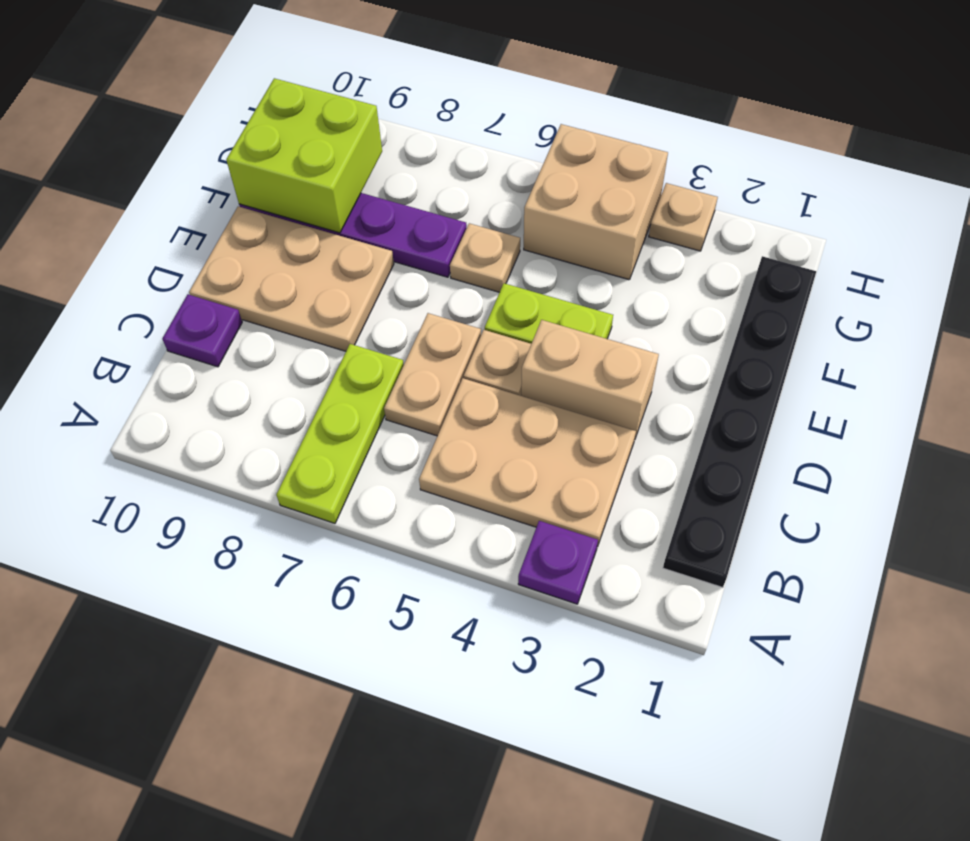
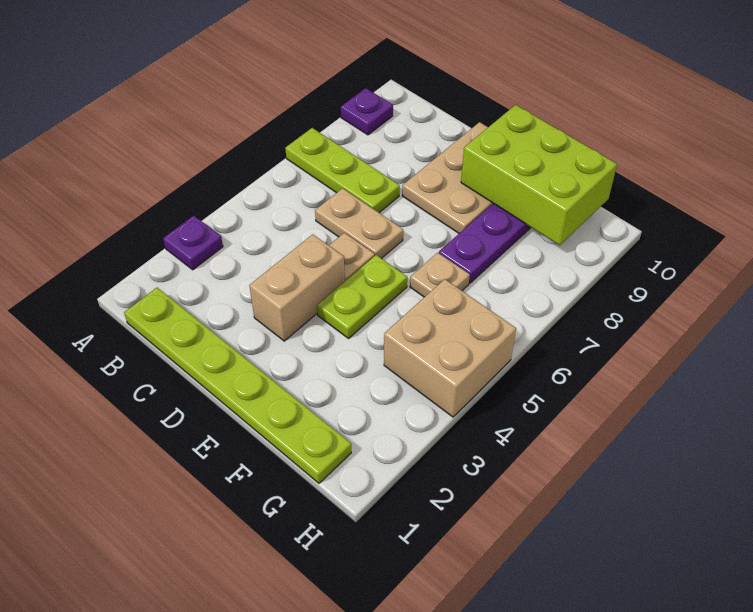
black plate B1:G1 level 1 -> lime plate B1:G1 level 1
tan plate B3:C5 level 1 -> none
purple plate C10 level 1 -> purple plate A9 level 1
lime brick F9:G10 level 2 -> lime brick E9:G10 level 2
tan plate H3 level 1 -> none

